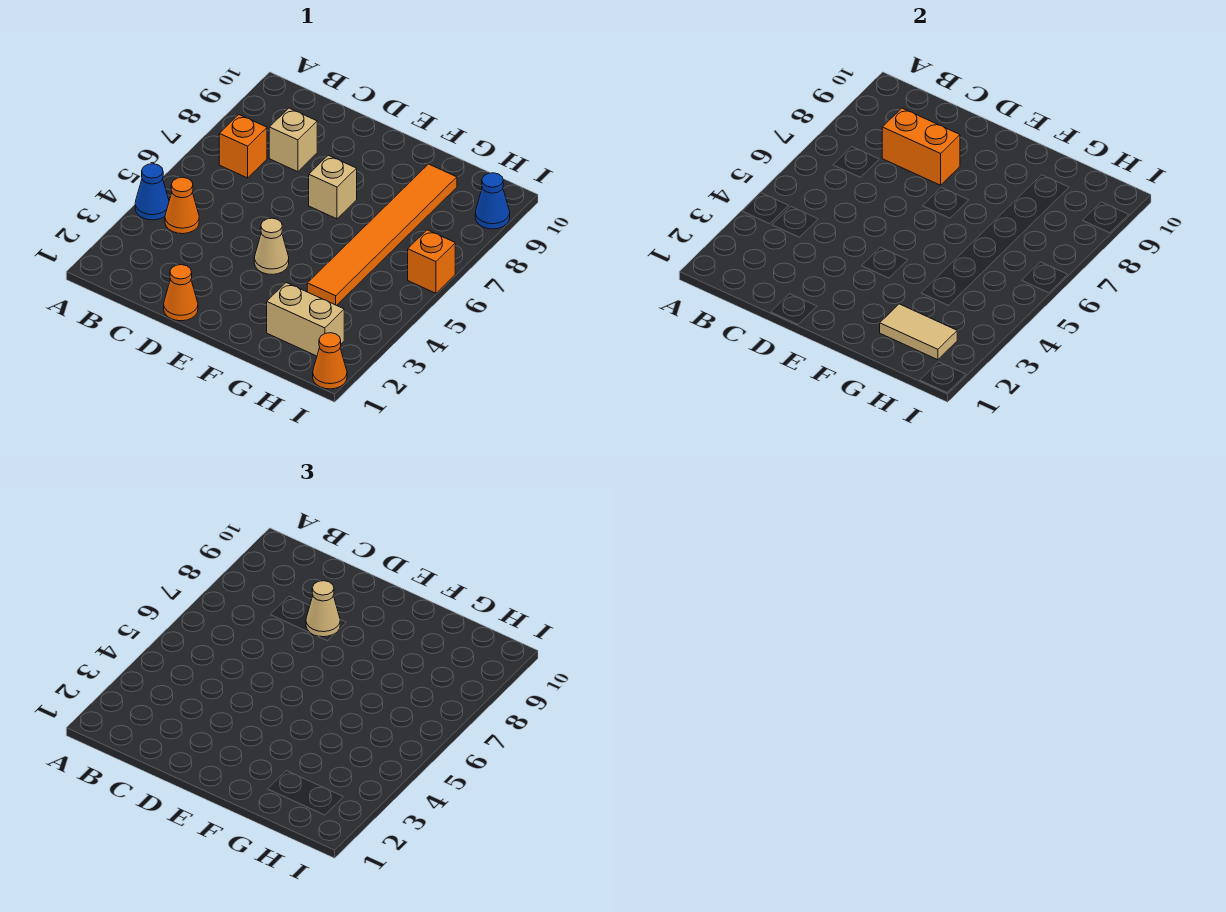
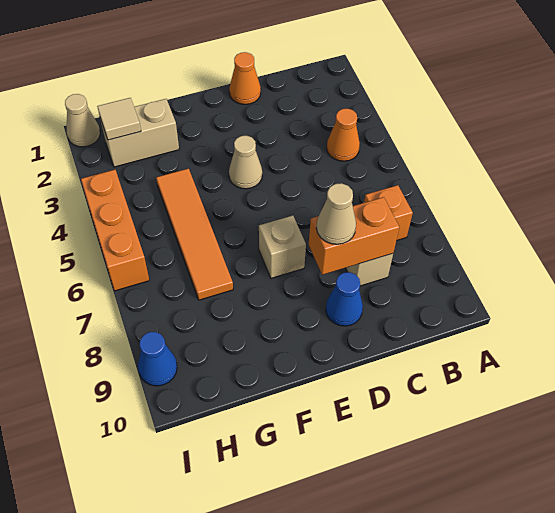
blue cone A4 level 1 -> blue cone D9 level 1
tan tile G2:H2 level 2 -> tan tile H2 level 2
orange tile G4:G9 level 1 -> orange tile G4:G7 level 1
orange cone I1 level 1 -> tan cone I1 level 1
orange brick I6 level 1 -> orange brick I4:I6 level 1

